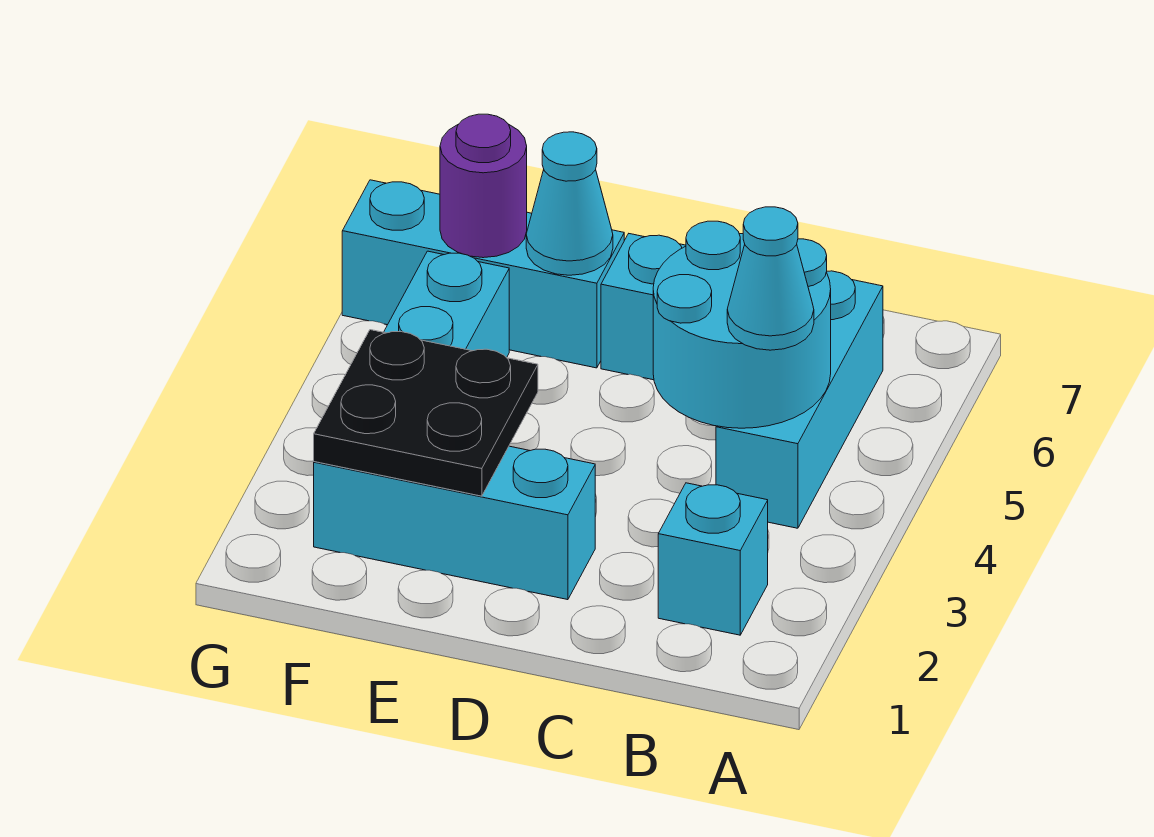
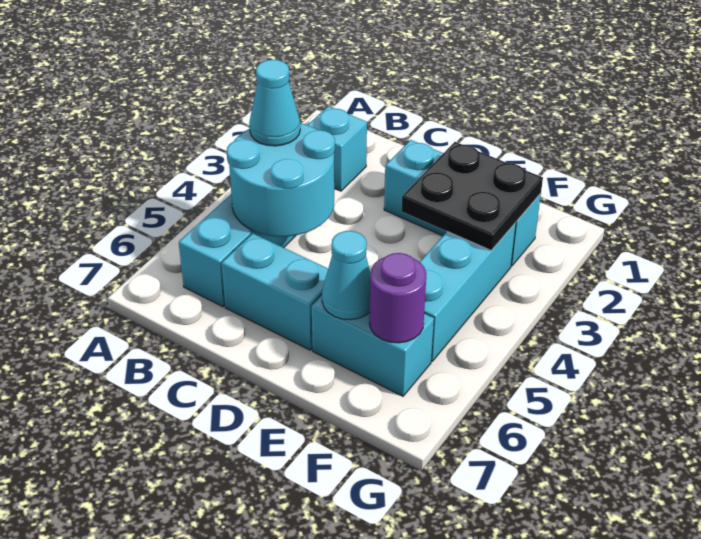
cyan brick E6:G6 level 1 -> cyan brick E6:F6 level 1

